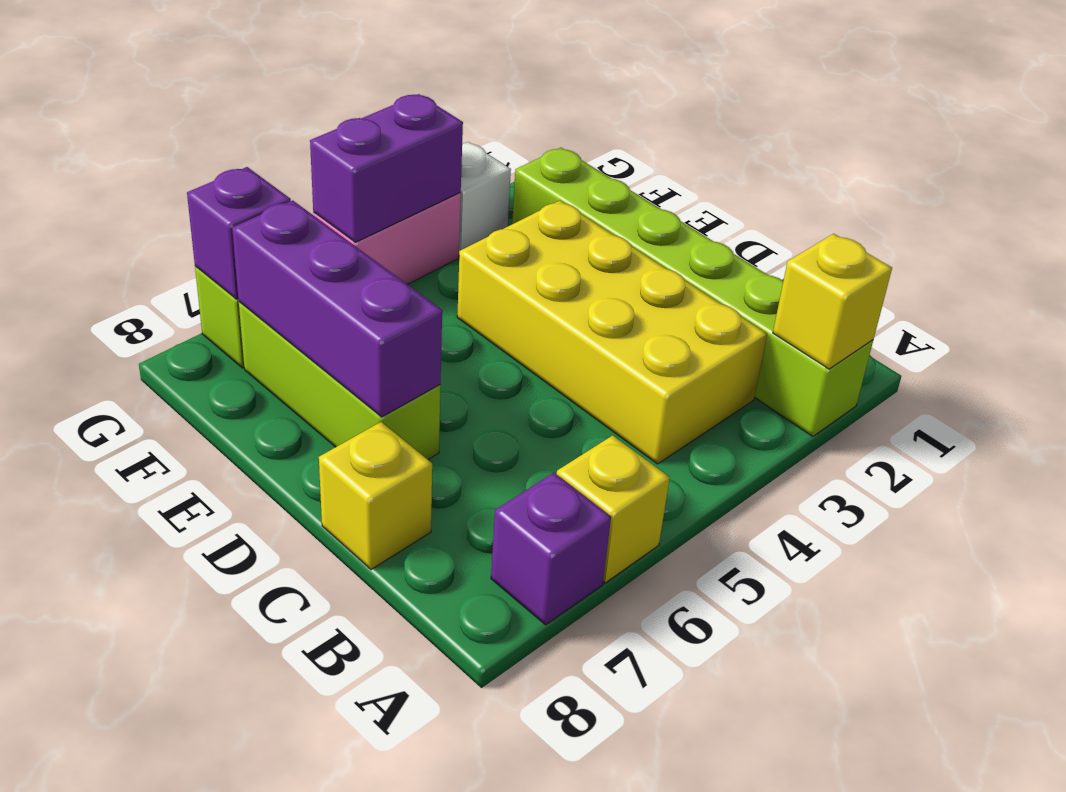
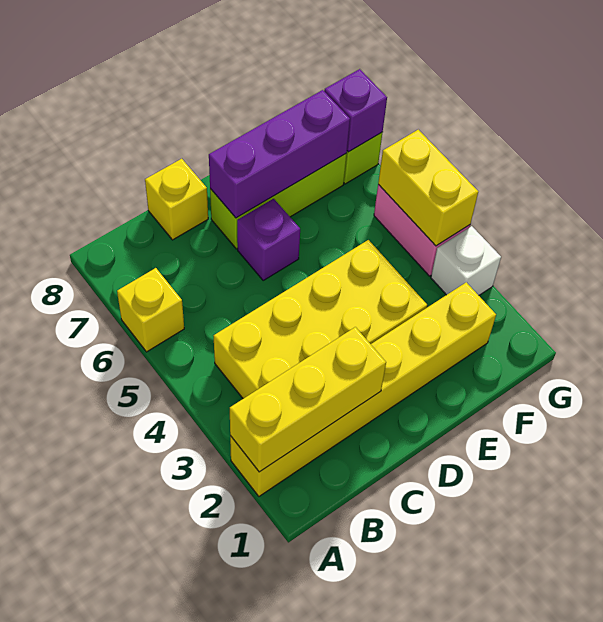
lime brick A2:F2 level 1 -> yellow brick A2:F2 level 1
yellow brick A2 level 2 -> yellow brick A2:C2 level 2
purple brick A7 level 1 -> purple brick D6 level 1
purple brick G4:G5 level 2 -> yellow brick G4:G5 level 2

